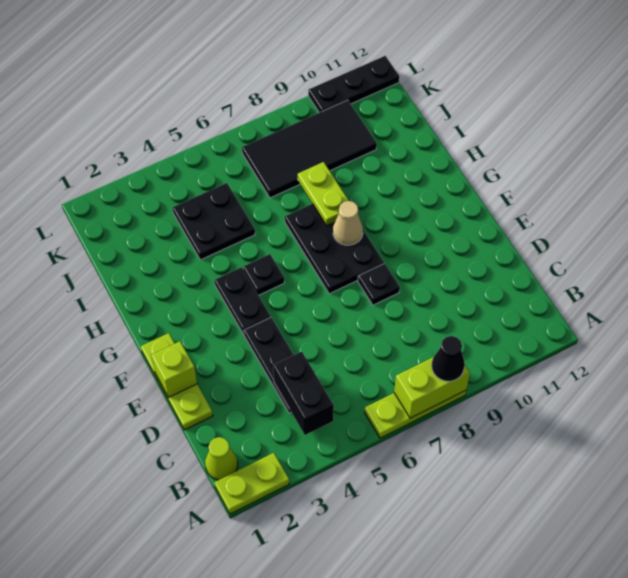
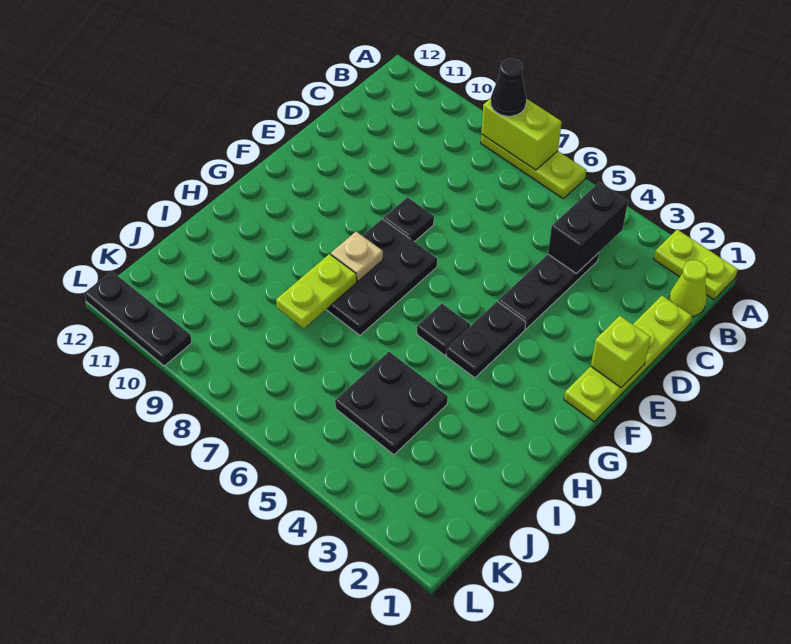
lime plate D1:F1 level 1 -> lime plate C1:F1 level 1
tan cone G8 level 2 -> tan plate G8 level 2
black tile J7:K10 level 1 -> none

